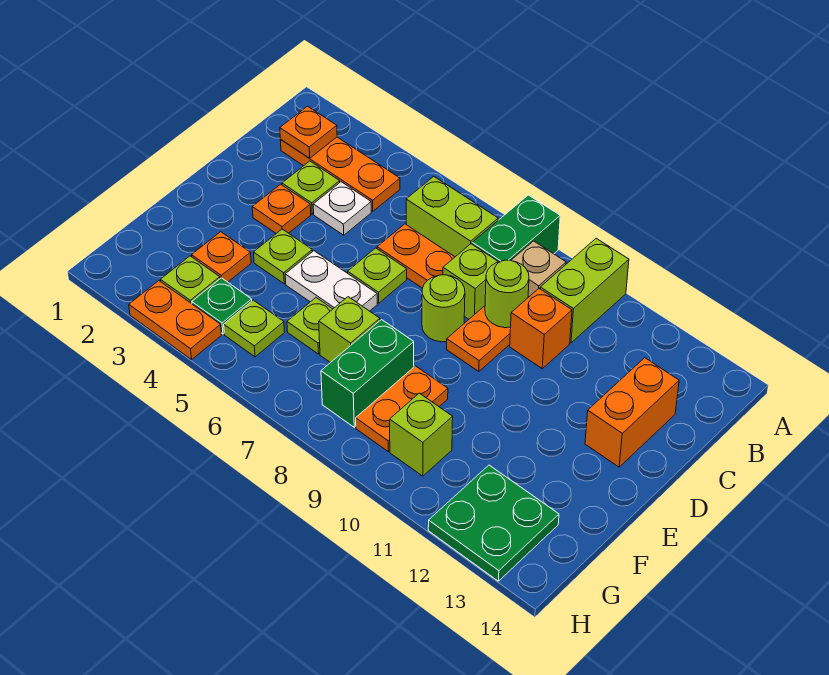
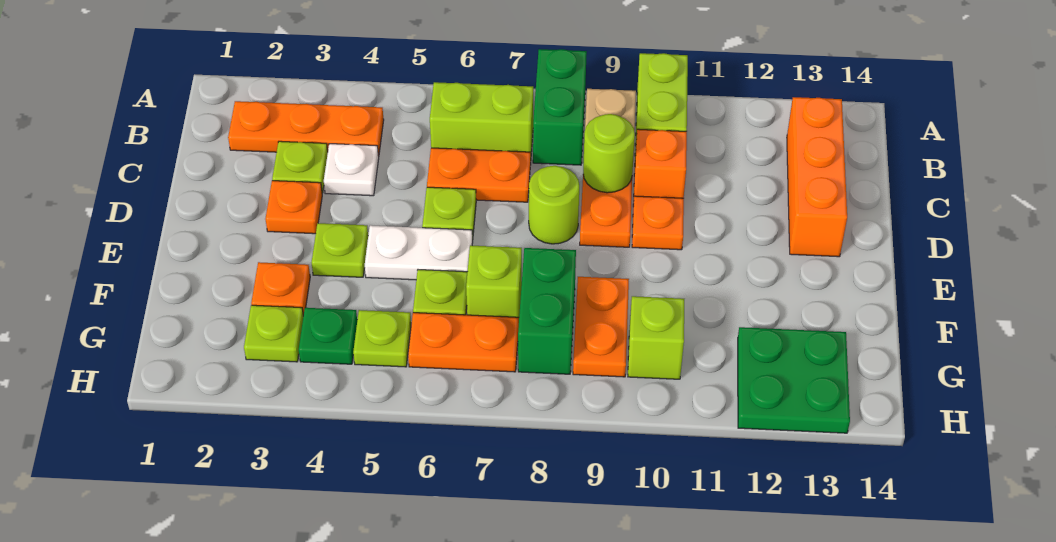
orange plate B2 level 2 -> orange plate D10 level 1
lime brick C8 level 1 -> none
orange brick C13:D13 level 1 -> orange brick B13:D13 level 1
orange plate H3:H4 level 1 -> orange plate G6:G7 level 1

